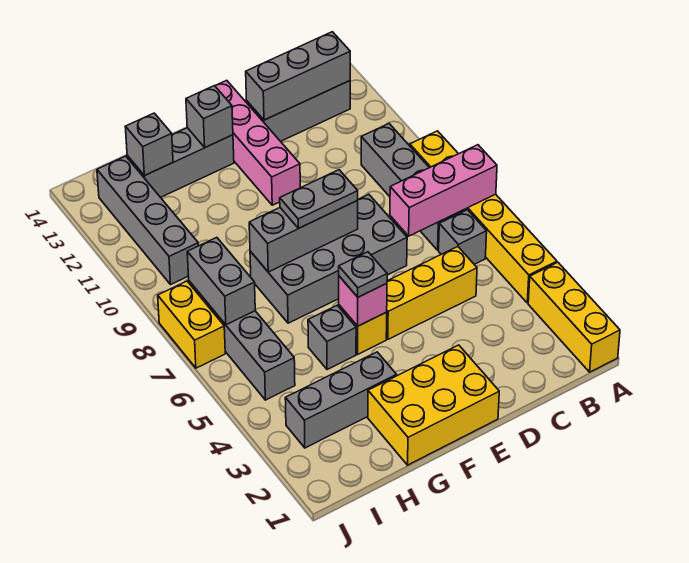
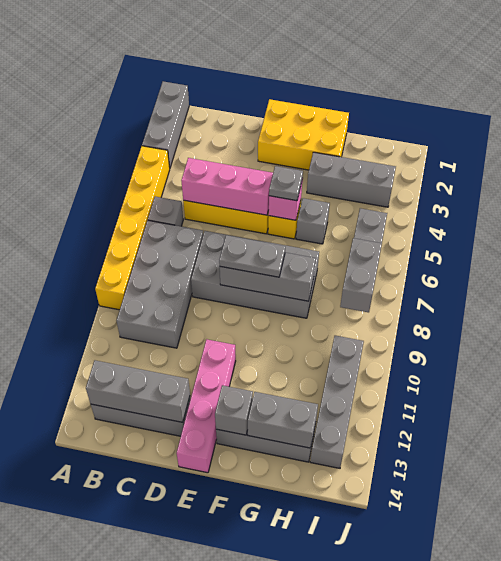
yellow brick A1:A3 level 1 -> grey brick A1:A3 level 1
pink brick A7:C7 level 2 -> pink brick C5:E5 level 2
grey brick B7:B10 level 1 -> grey brick B7:C10 level 1
grey brick H13 level 2 -> grey brick G13:H13 level 2
yellow brick J7:J8 level 1 -> none

